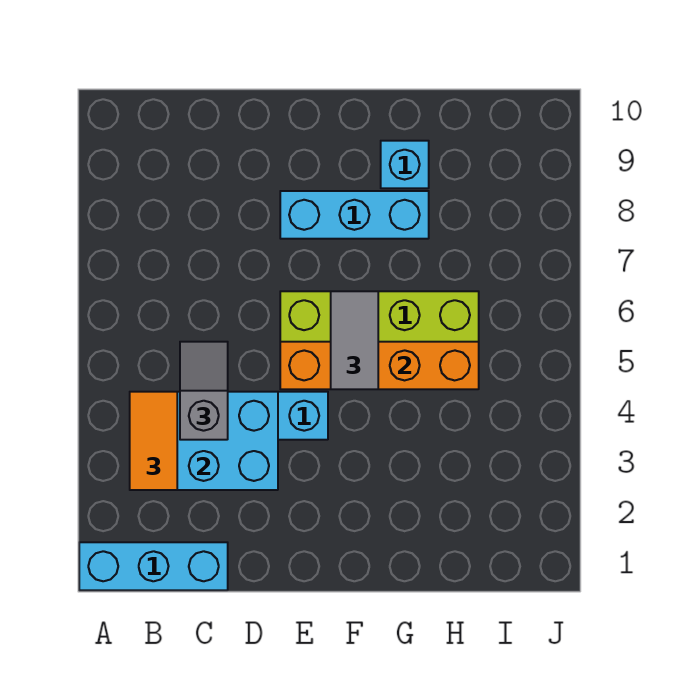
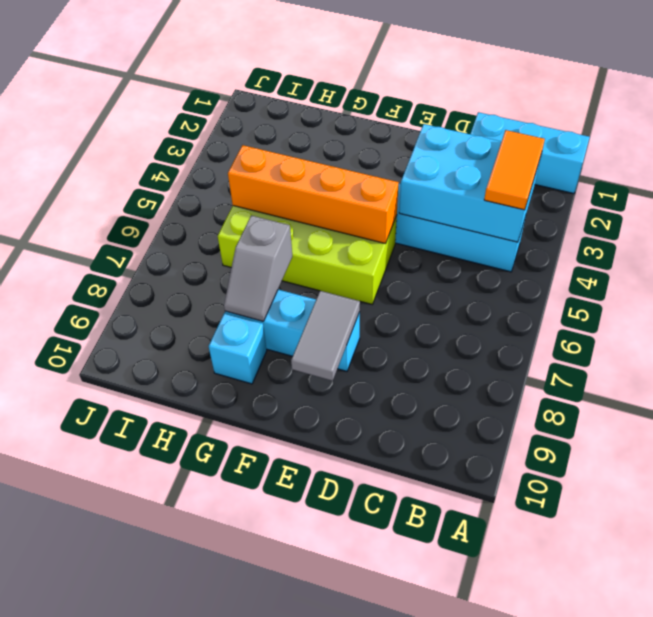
grey slope C4:C5 level 3 top 4 -> grey slope G7:G8 level 2 top 7
grey tile F5:F6 level 3 -> grey tile E8:E9 level 2

